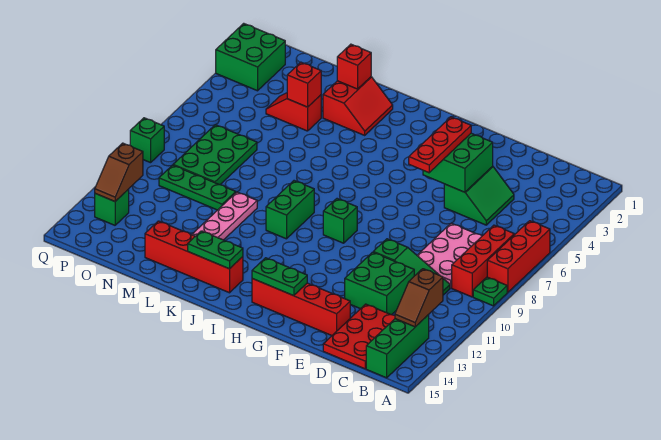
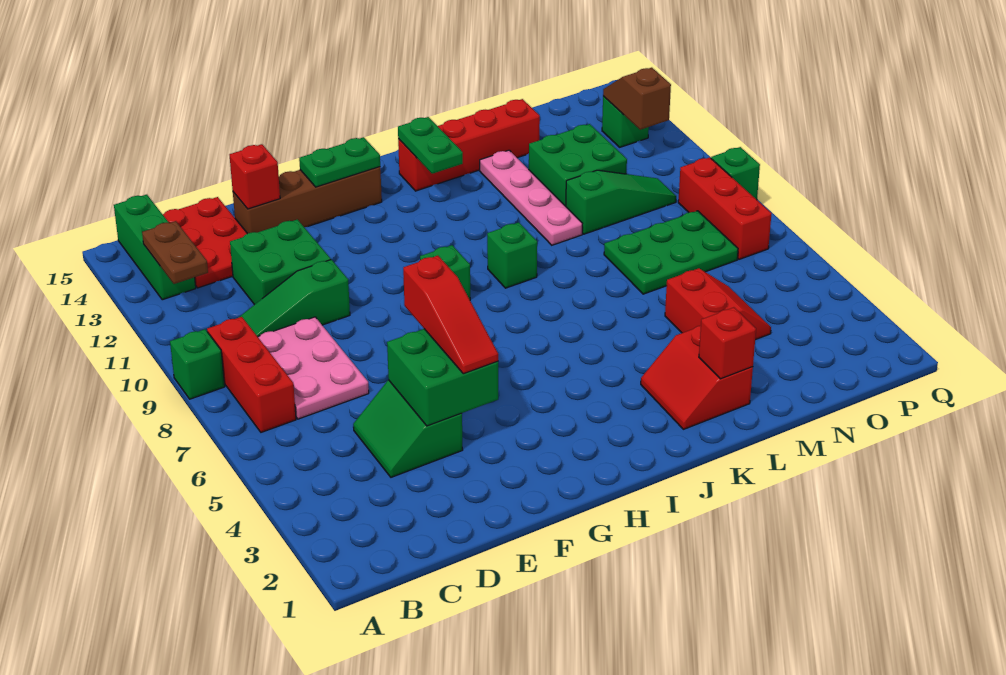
red brick A6:A8 level 1 -> red brick P7:P9 level 1
green plate A9 level 1 -> green brick A9 level 1
brown slope B12:B13 level 2 top 12 -> brown plate B12:B13 level 2
red brick E14:H14 level 1 -> brown brick E14:H14 level 1
red plate F4:F6 level 3 -> red slope F4:F6 level 3 top 6
green brick J9:J10 level 1 -> green brick J9 level 1
green plate J14:K14 level 2 -> green plate J13:J14 level 2
red slope M4:N4 level 1 top M -> red slope M4:N5 level 1 top M
red brick M4 level 2 -> red brick E14 level 2
green plate M10:O10 level 1 -> green slope M10:O10 level 1 top M
green plate N7:O9 level 1 -> green plate M7:O8 level 1
green brick P2:Q3 level 1 -> green brick M11:N12 level 1

